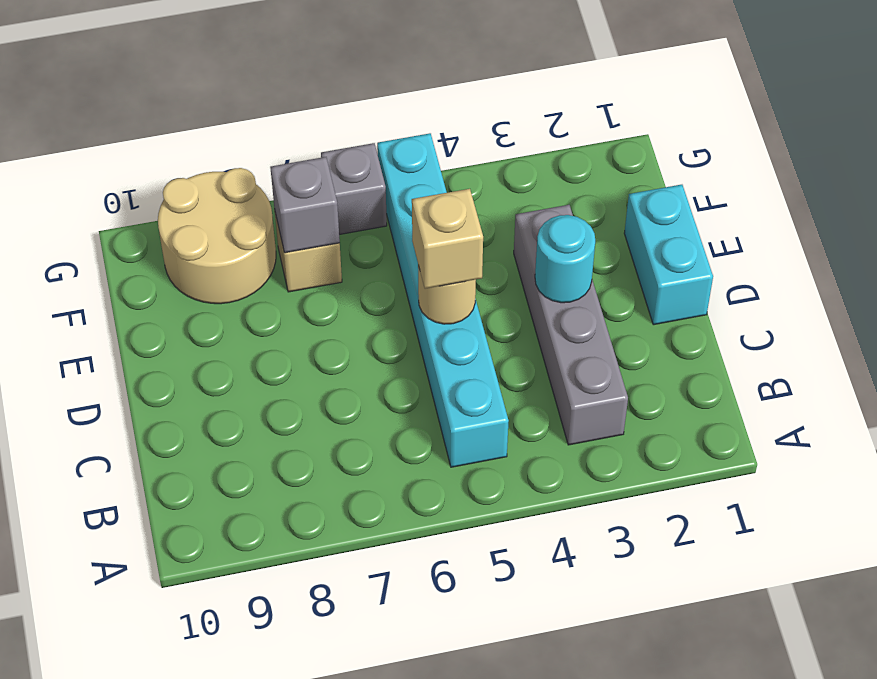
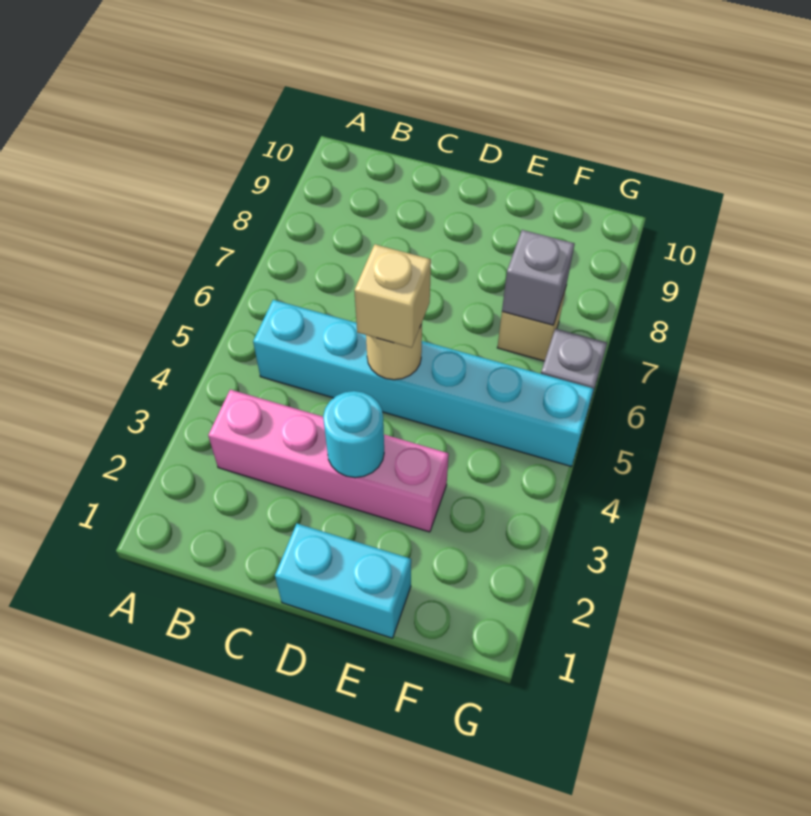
grey brick B3:E3 level 1 -> pink brick B3:E3 level 1
tan round brick F8:G9 level 1 -> none

